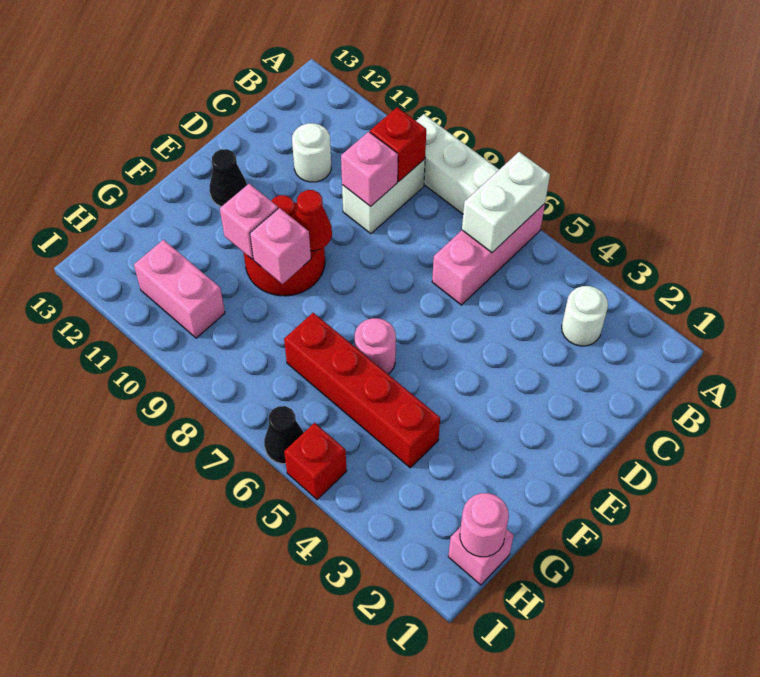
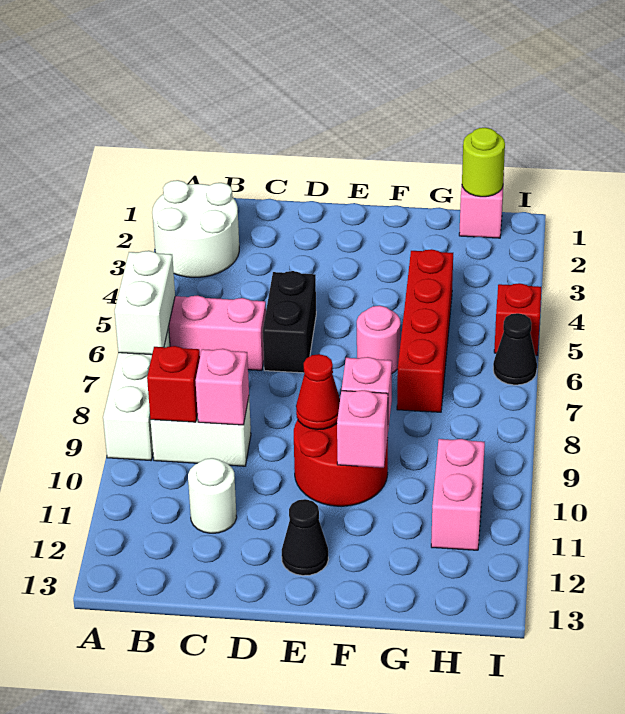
white brick A6:B6 level 2 -> white brick A6:A7 level 2
white round brick B3 level 1 -> white round brick A2:B3 level 1
none -> black brick D5:D6 level 1
pink round brick H1 level 2 -> lime round brick H1 level 2

